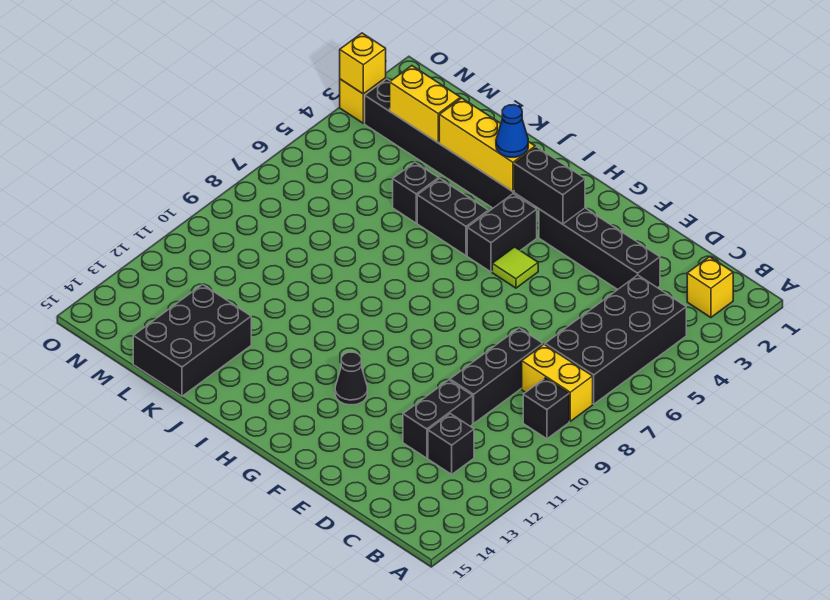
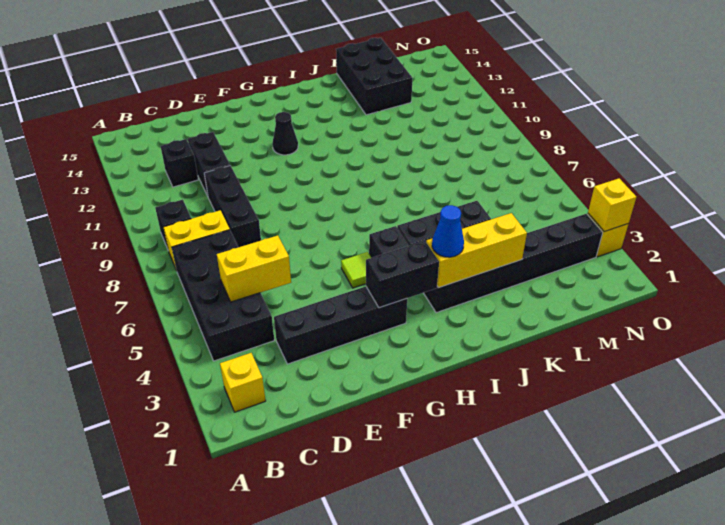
yellow brick L3:M3 level 2 -> yellow brick C5:D5 level 2

